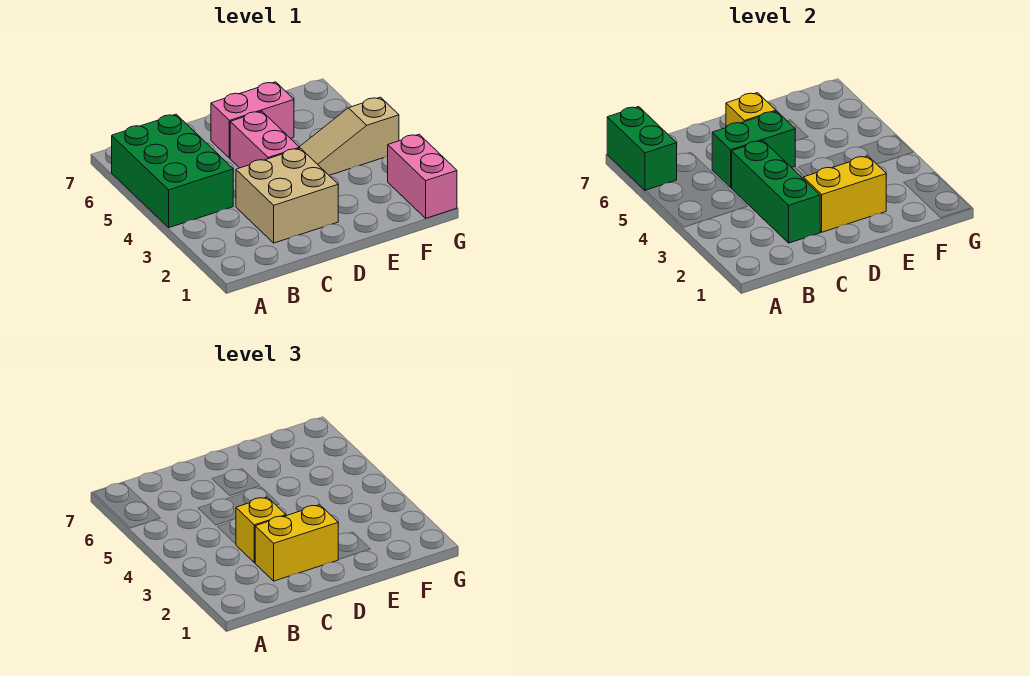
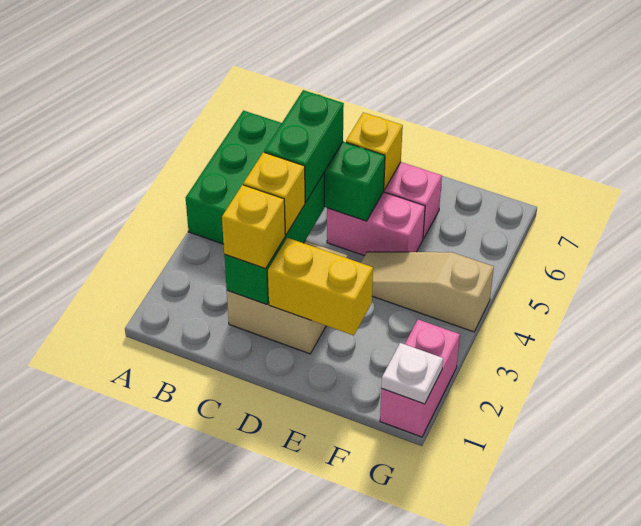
green brick A6:A7 level 2 -> green brick C4:C5 level 3
yellow brick C2:D2 level 3 -> yellow brick C2 level 3
pink brick D4:D5 level 1 -> pink brick D5:E5 level 1
none -> white plate G1 level 2

